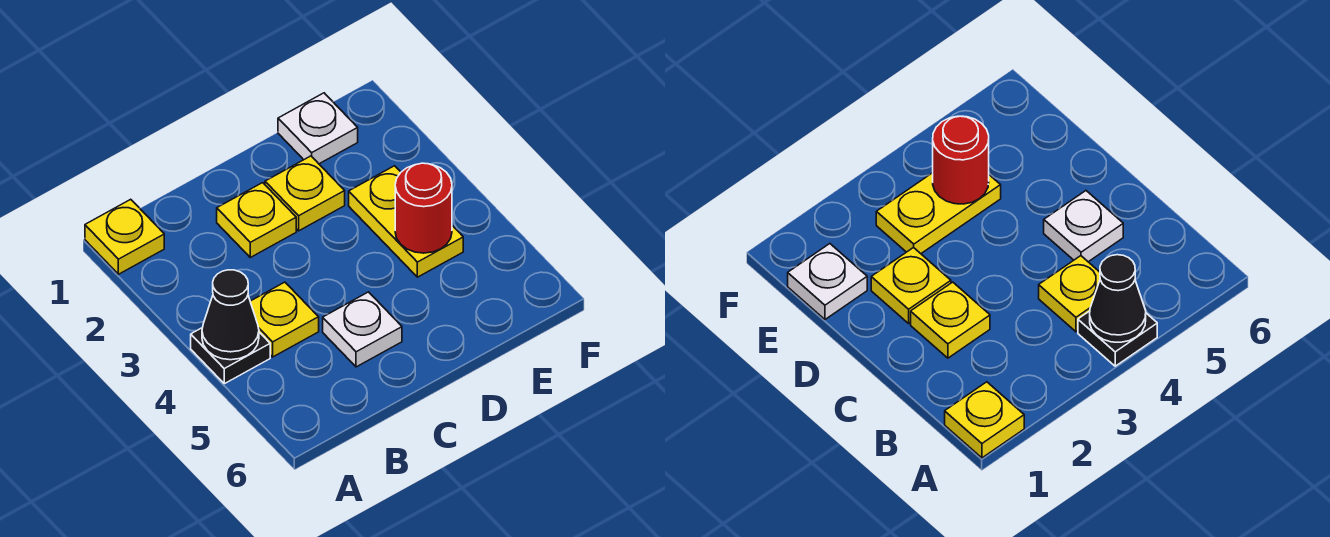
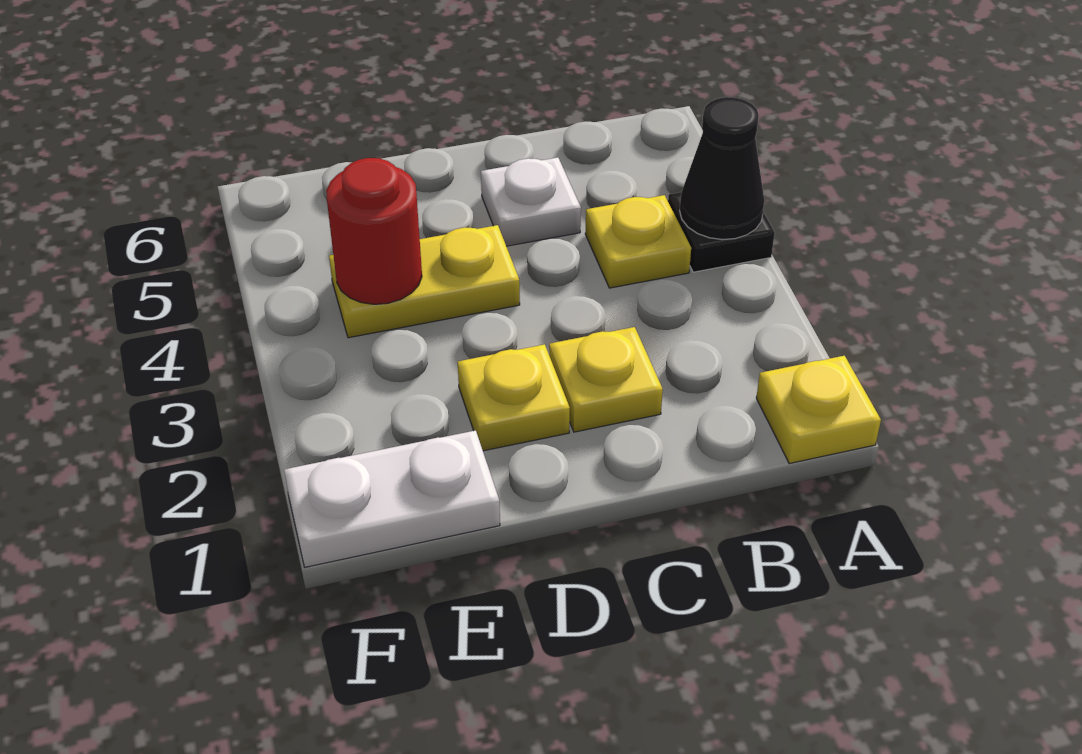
white plate E1 level 1 -> white plate E1:F1 level 1
yellow plate E3:E4 level 1 -> yellow plate D4:E4 level 1

